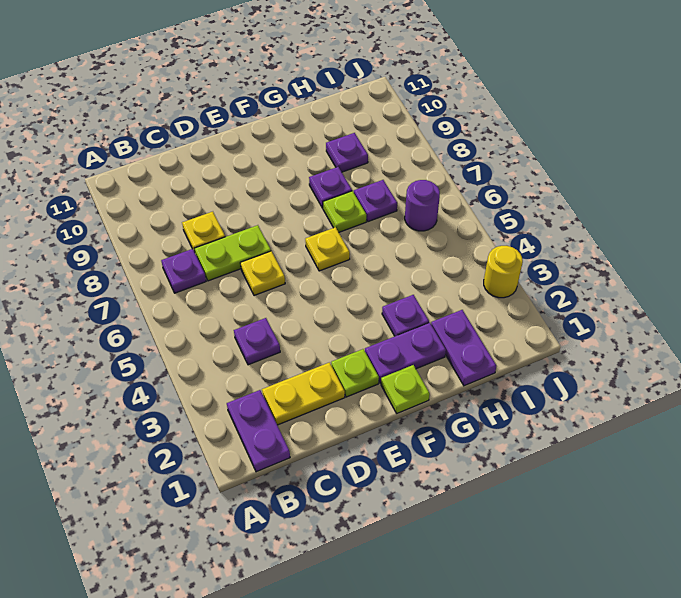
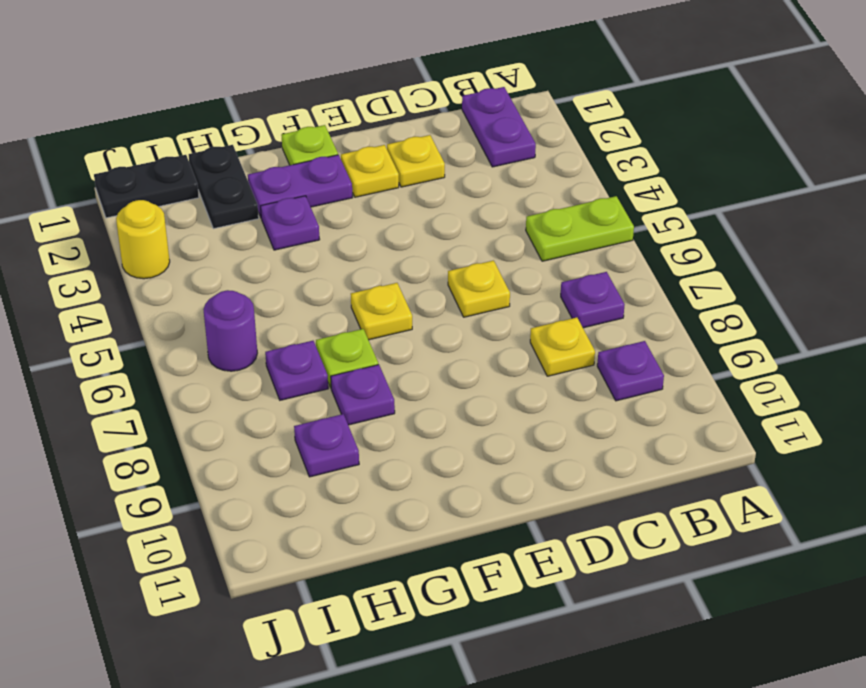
yellow plate C2:D2 level 1 -> yellow plate D2 level 1
purple plate C4 level 1 -> purple plate B9 level 1
lime plate C7:D7 level 1 -> lime plate A5:B5 level 1
lime plate E2 level 1 -> yellow plate E2 level 1
purple plate H1:H2 level 1 -> black plate H1:H2 level 1
none -> black plate I1:J1 level 1

